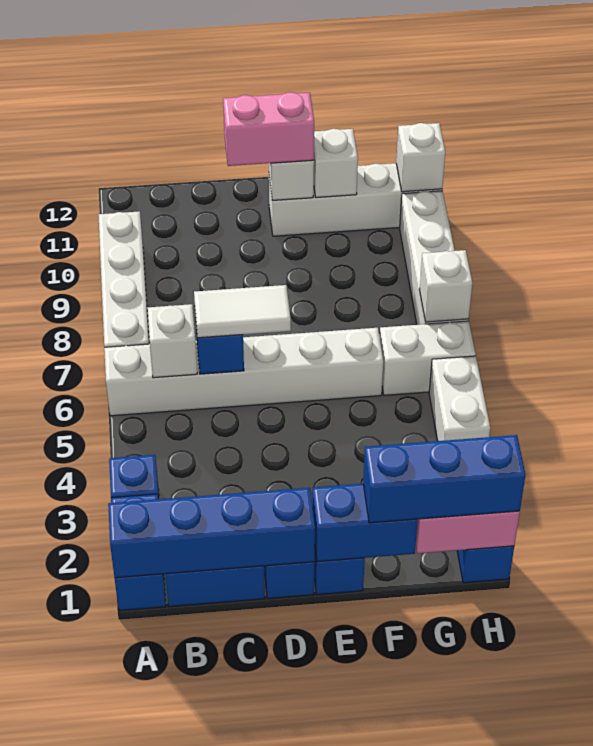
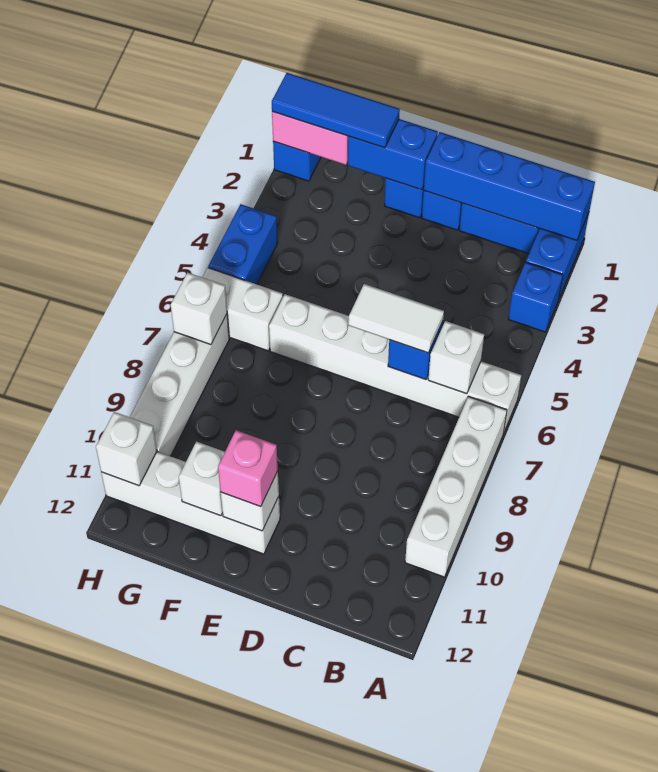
pink brick D11:E11 level 3 -> pink brick E11 level 3
blue brick F1:H1 level 3 -> blue tile F1:H1 level 3
white brick H4:H5 level 1 -> blue brick H4:H5 level 1

